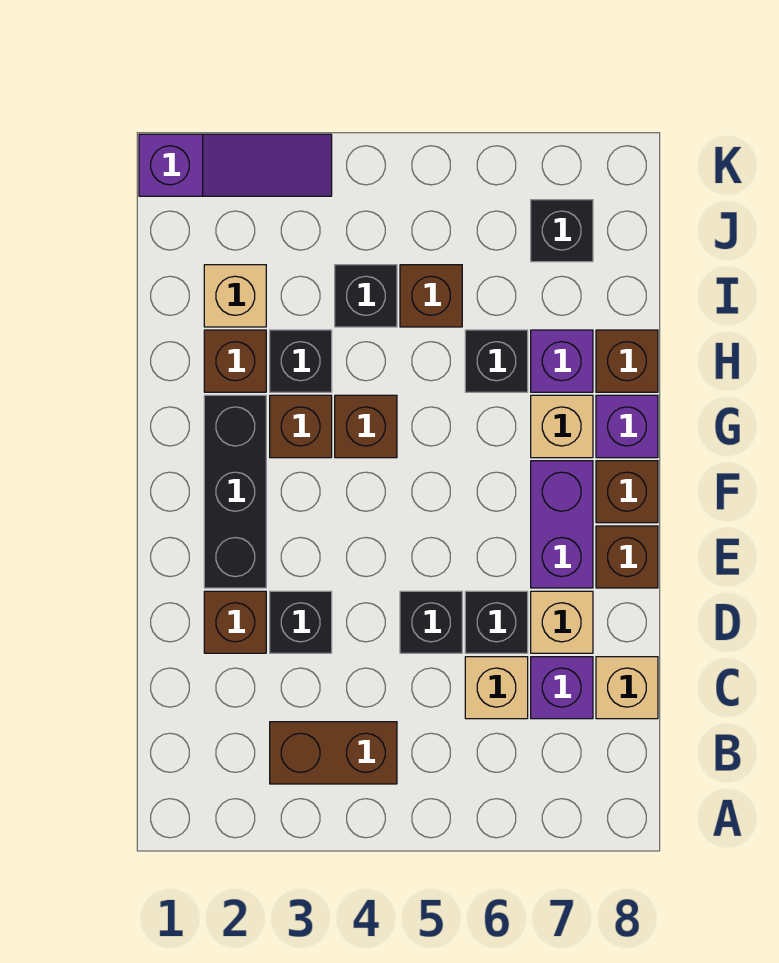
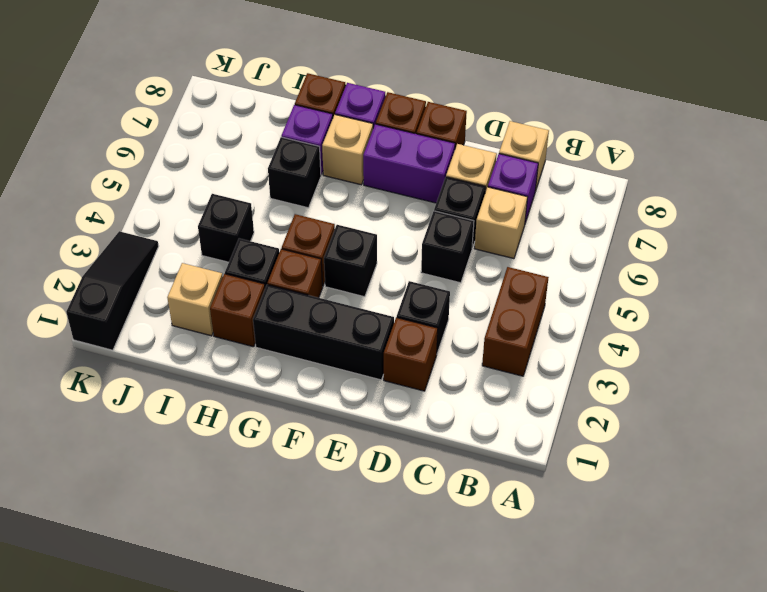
brown brick I5 level 1 -> none
black brick J7 level 1 -> black brick F4 level 1
purple slope K1:K3 level 1 top 1 -> black slope K1:K3 level 1 top 1

